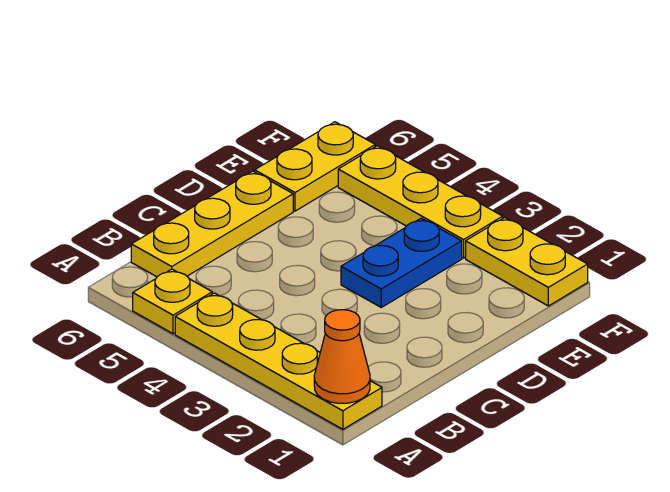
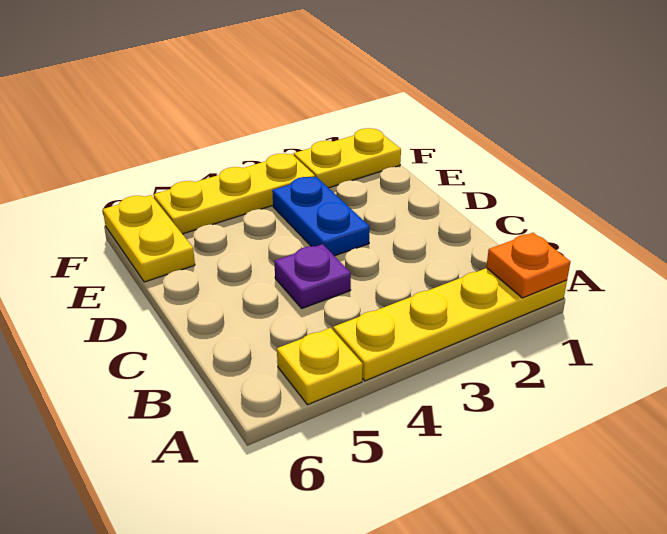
orange cone A1 level 2 -> orange plate A1 level 2
yellow plate B6:D6 level 1 -> none
none -> purple plate C4 level 1

